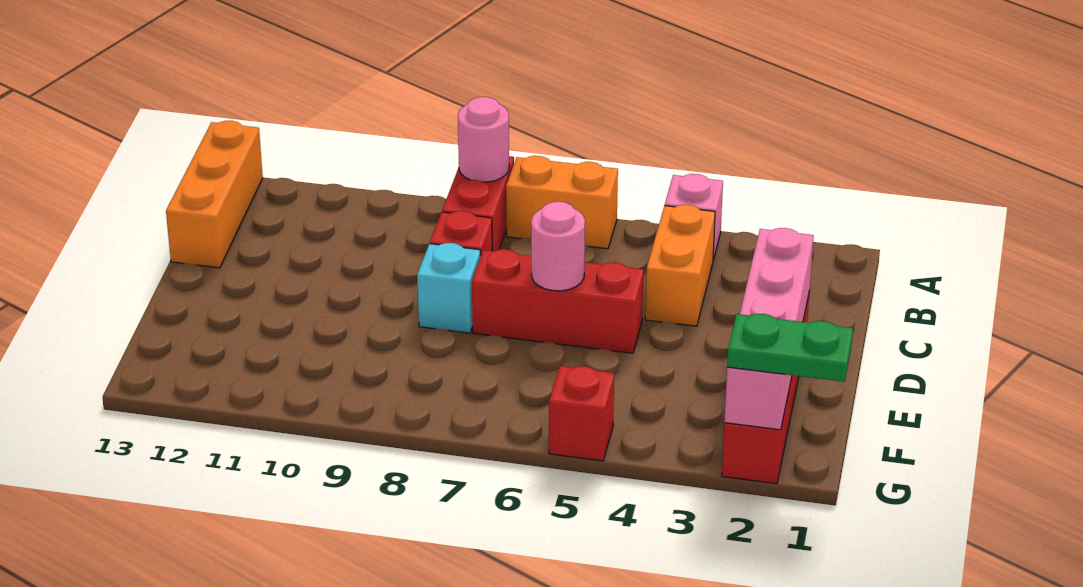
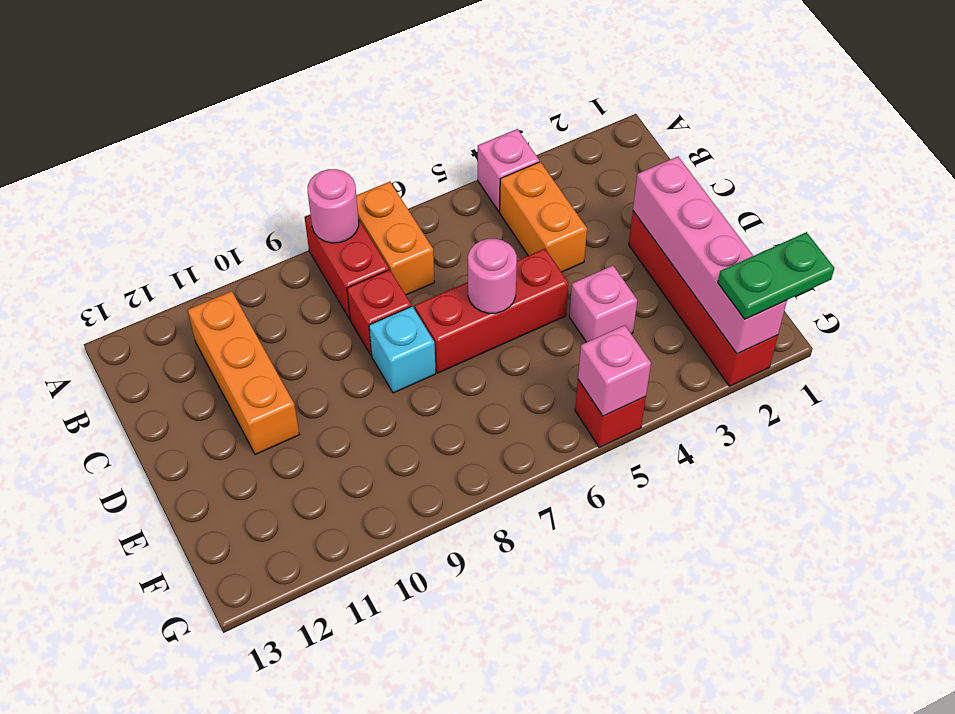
orange brick A6:A7 level 1 -> orange brick A7:B7 level 1
orange brick A13:C13 level 1 -> orange brick B11:D11 level 1
none -> pink brick E4 level 1
none -> pink brick G5 level 2

